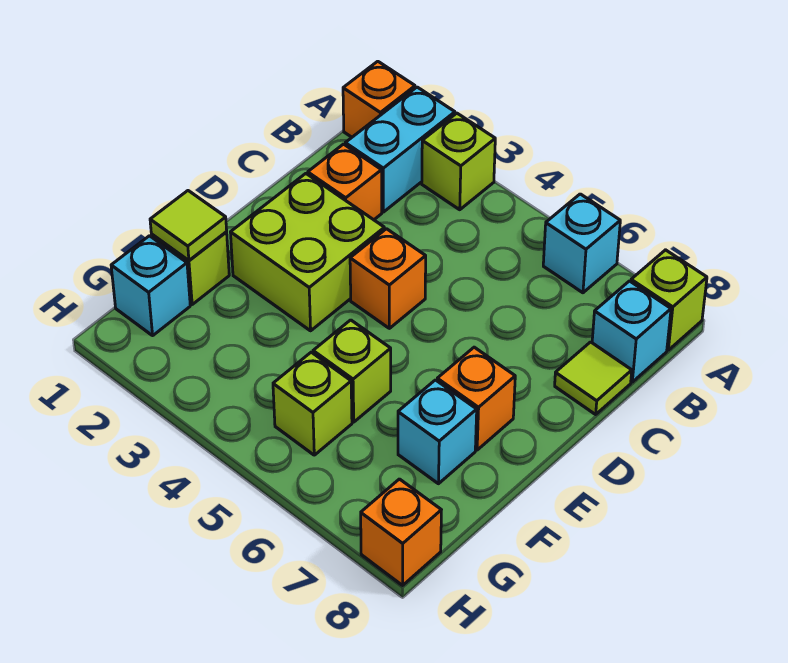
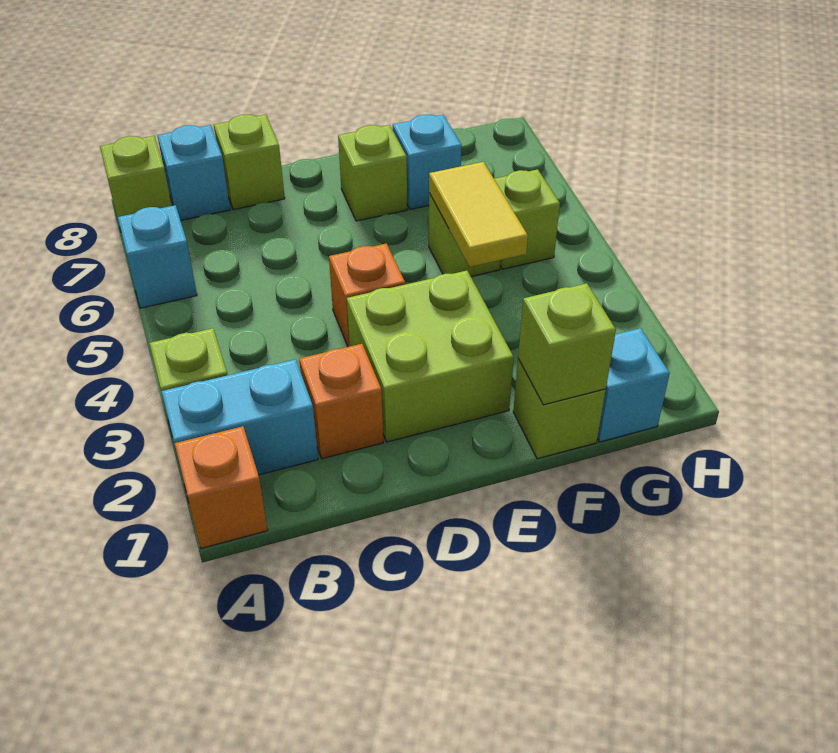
lime tile C8 level 1 -> lime brick C8 level 1
orange brick E7 level 1 -> lime brick E7 level 1
lime tile F1 level 2 -> lime brick F1 level 2
none -> yellow tile F4:F5 level 2
orange brick H8 level 1 -> none

